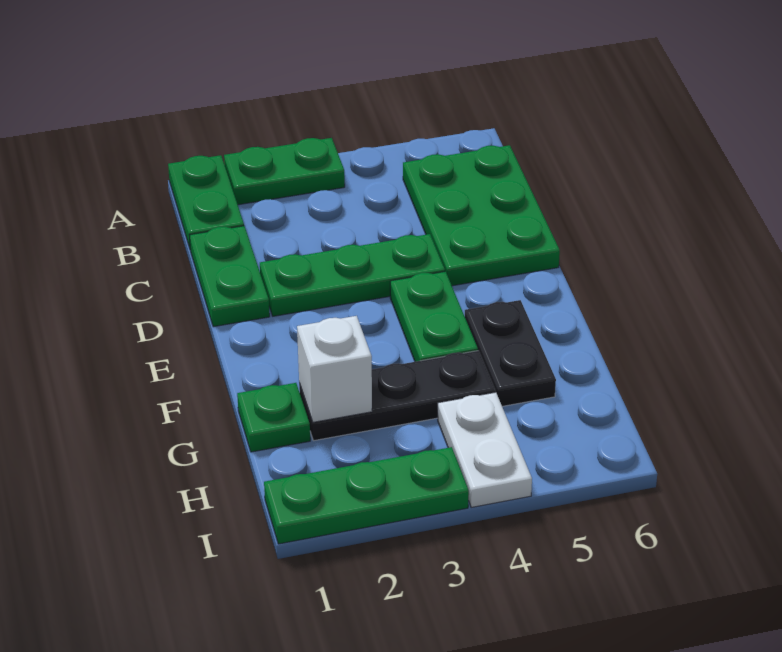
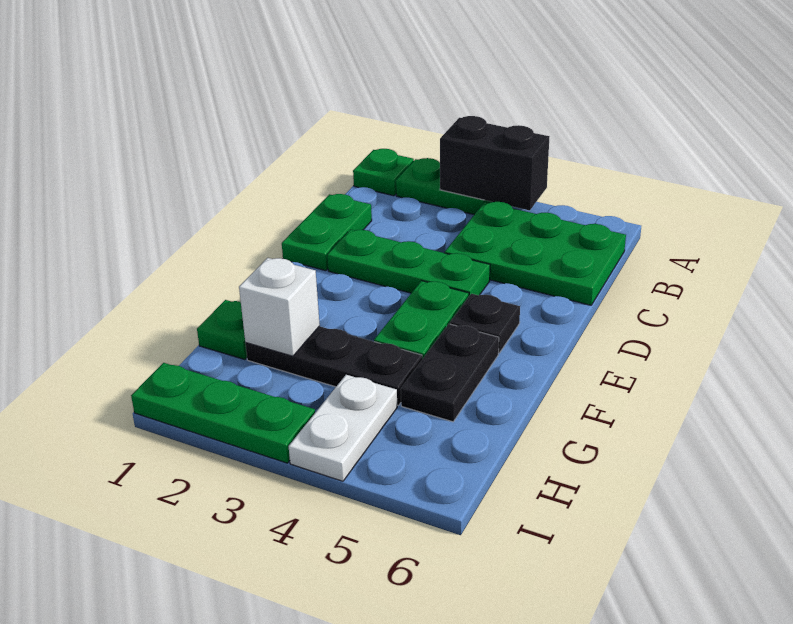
green plate A1:B1 level 1 -> green plate A1 level 1
none -> black brick A3:A4 level 2
green plate B5:D6 level 1 -> green plate B4:C6 level 1
none -> black plate E5 level 1

